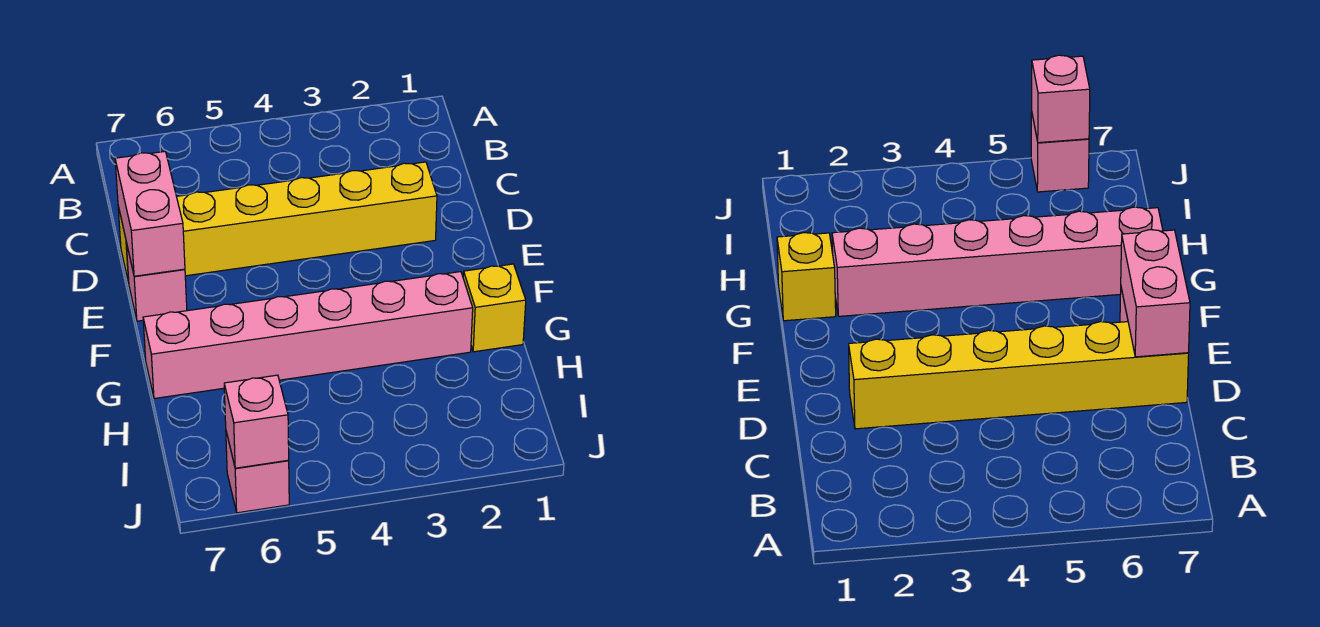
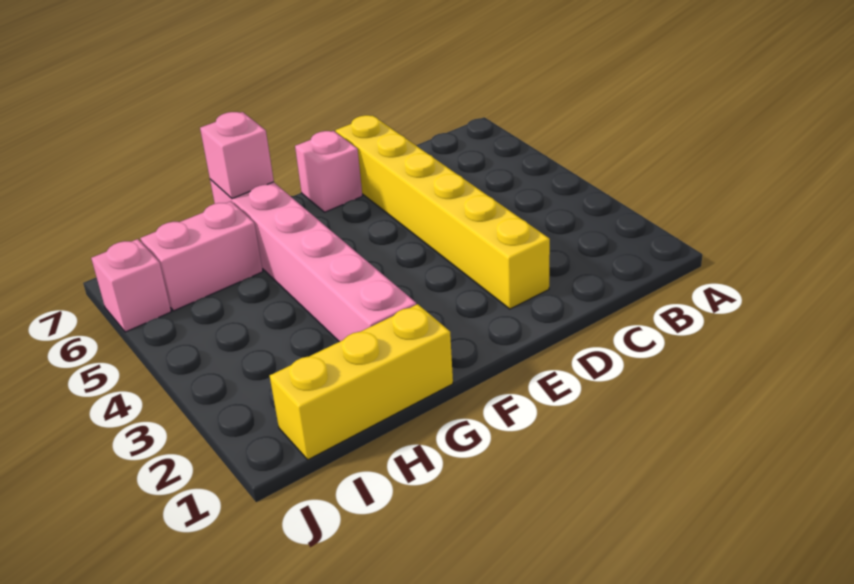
pink brick D7:E7 level 2 -> pink brick H6:I6 level 1
yellow brick G1 level 1 -> yellow brick G1:I1 level 1
pink brick J6 level 2 -> pink brick G7 level 2

